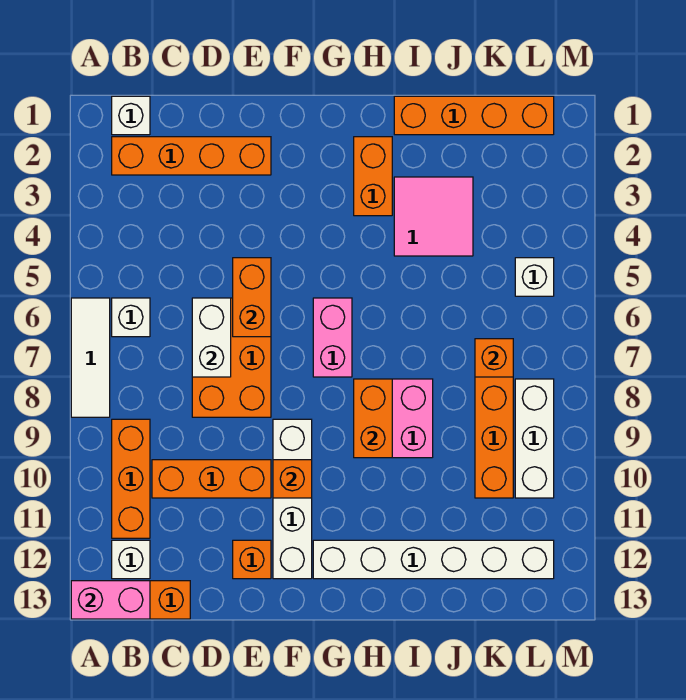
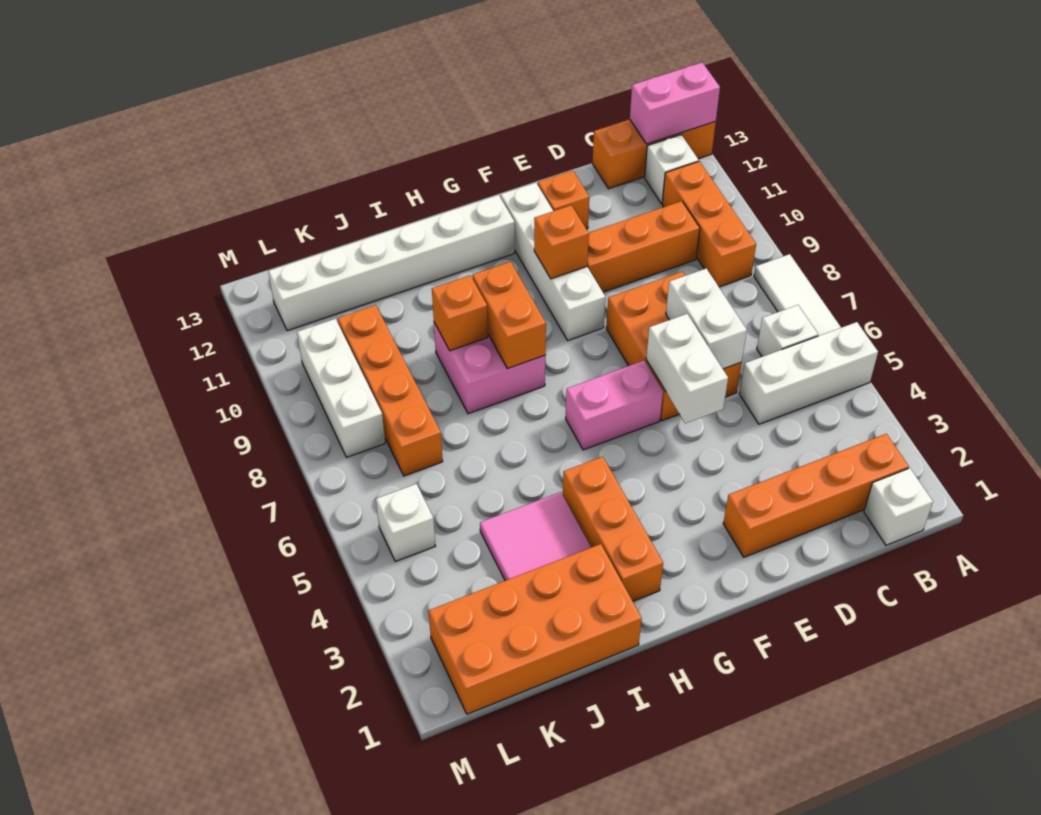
none -> white brick A5:C5 level 1
orange brick E5:E6 level 2 -> white brick E5:E6 level 2
pink brick G6:G7 level 1 -> pink brick F6:G6 level 1
orange brick H2:H3 level 1 -> orange brick H2:H4 level 1
orange brick I1:L1 level 1 -> orange brick I1:L2 level 1
orange brick K7 level 2 -> orange brick I9 level 2

